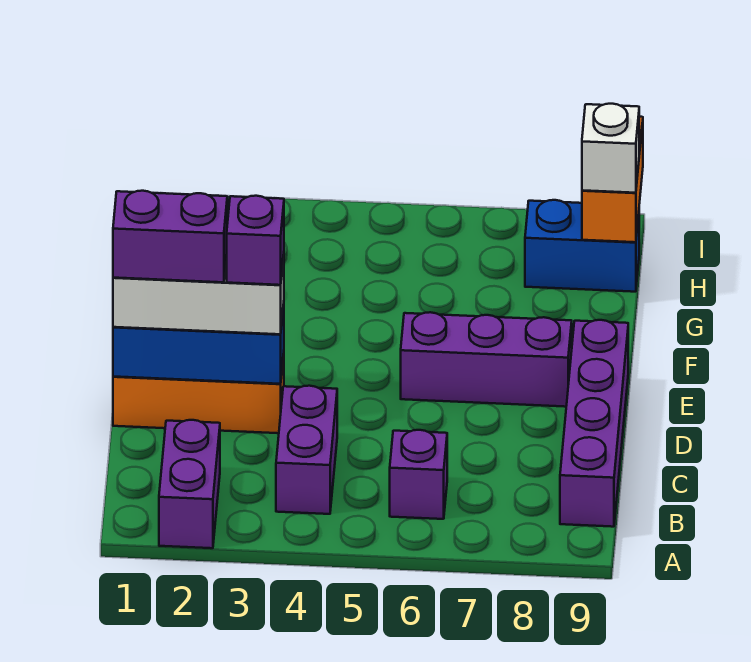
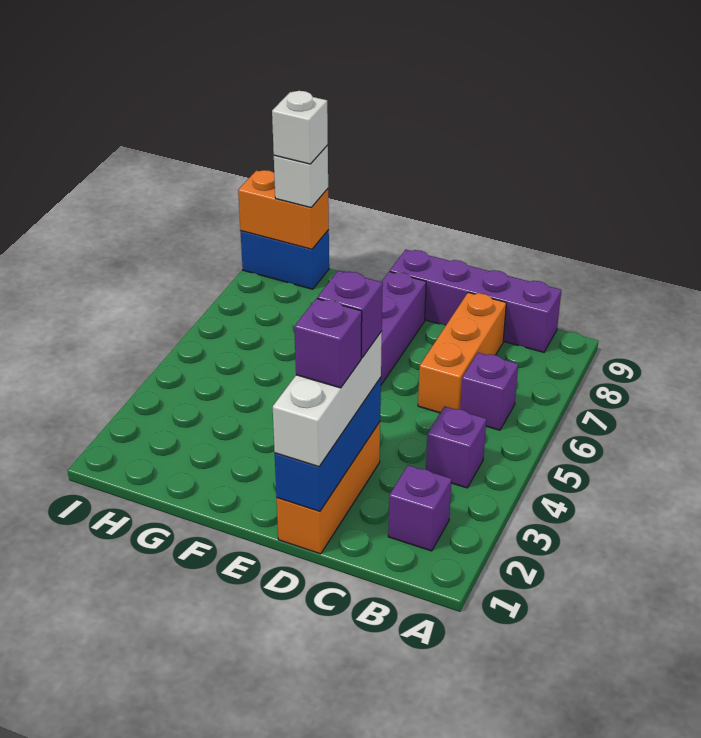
purple brick A2:B2 level 1 -> purple brick B2 level 1
purple brick B4:C4 level 1 -> purple brick B4 level 1
none -> orange brick C6:C8 level 1
purple brick D1:D2 level 4 -> purple brick D2 level 4
blue brick H8:H9 level 1 -> blue brick H9:I9 level 1
none -> white brick H9 level 4

